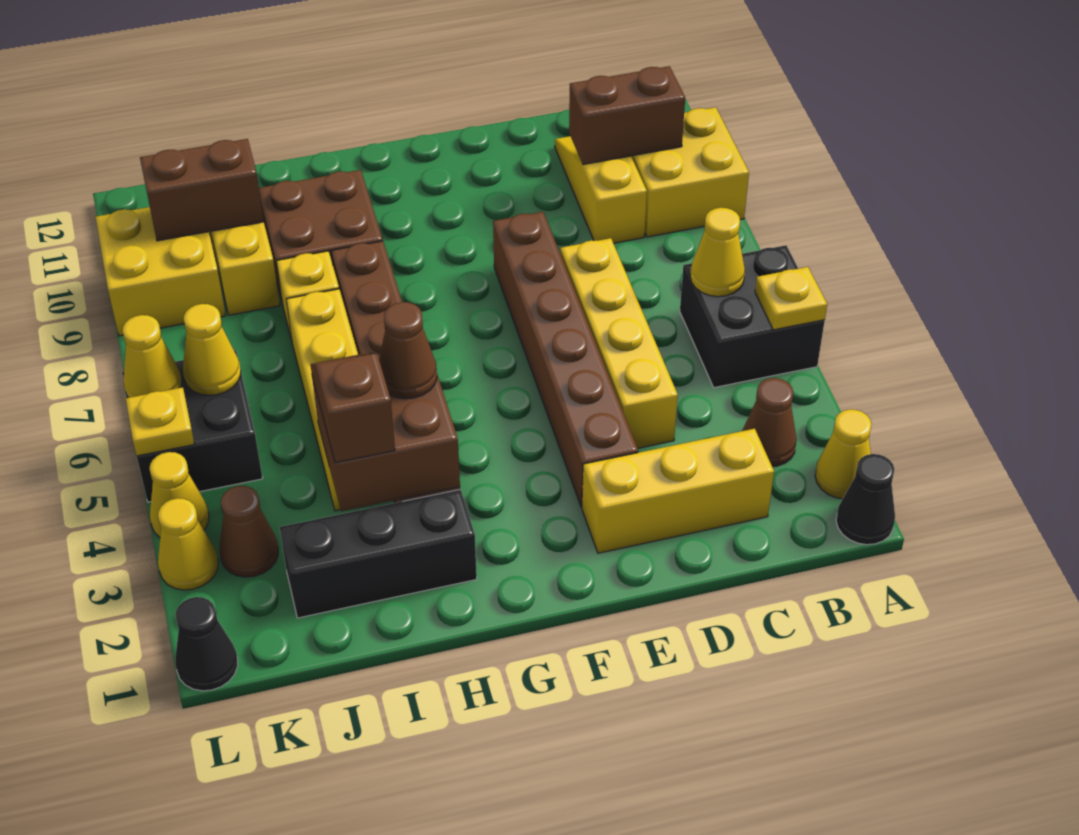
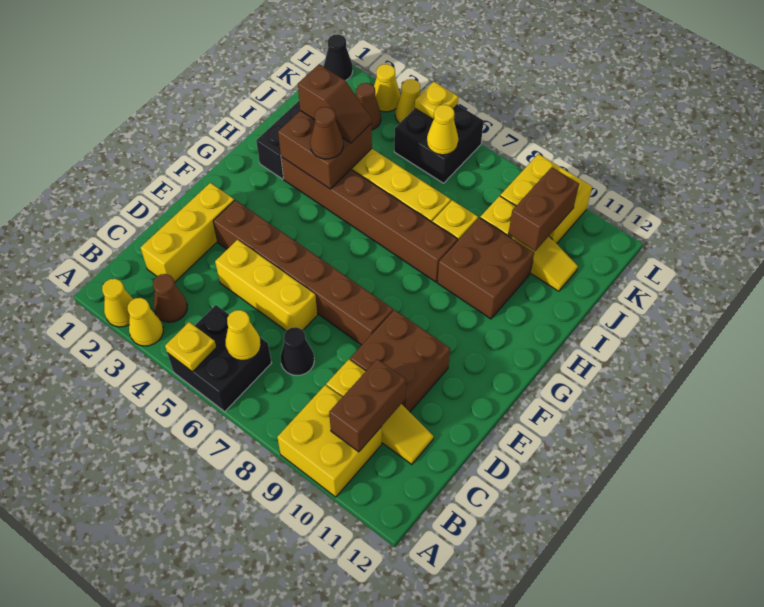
black cone A1 level 1 -> black cone C7 level 1
yellow brick D4:D7 level 1 -> yellow brick D4:D6 level 1
none -> brown brick D9:E10 level 1
yellow cone L6 level 2 -> yellow cone A3 level 1

